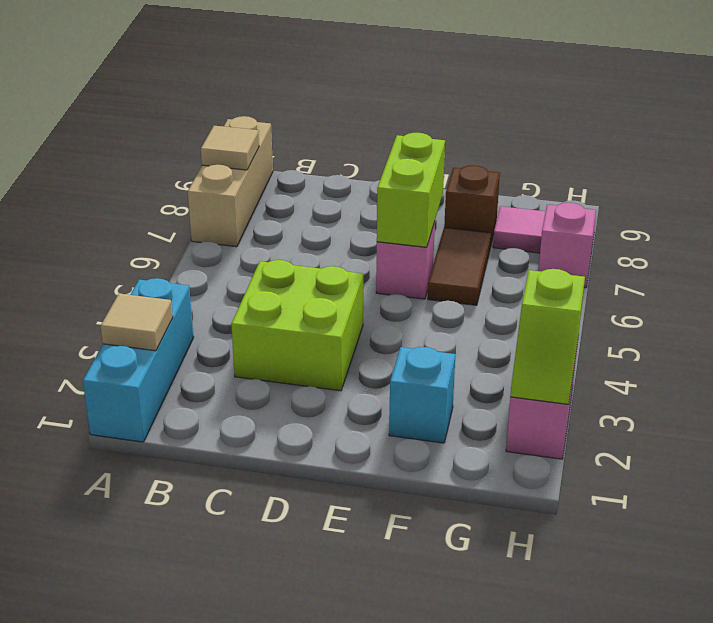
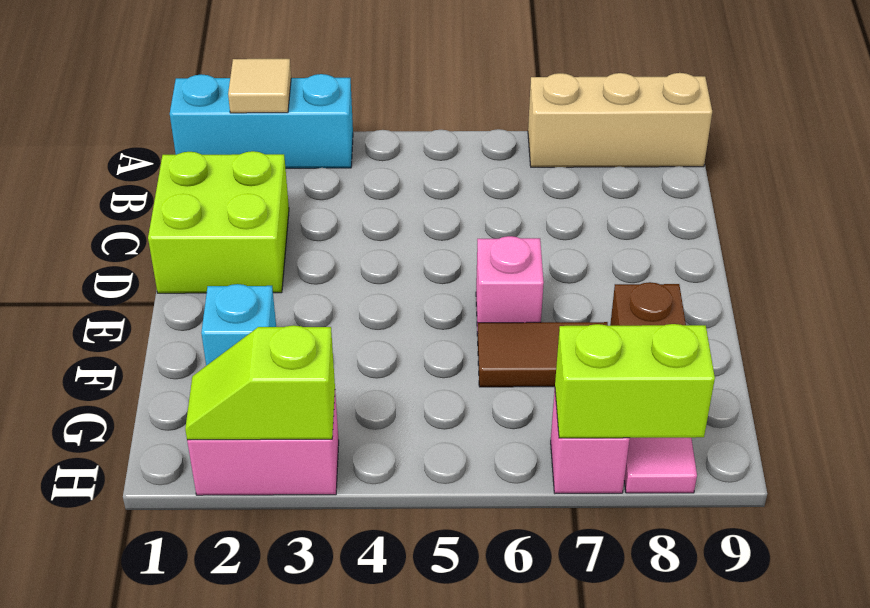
tan tile A8 level 2 -> none
lime brick C3:D4 level 1 -> lime brick C1:D2 level 1
lime brick E6:E7 level 2 -> lime brick H7:H8 level 2

